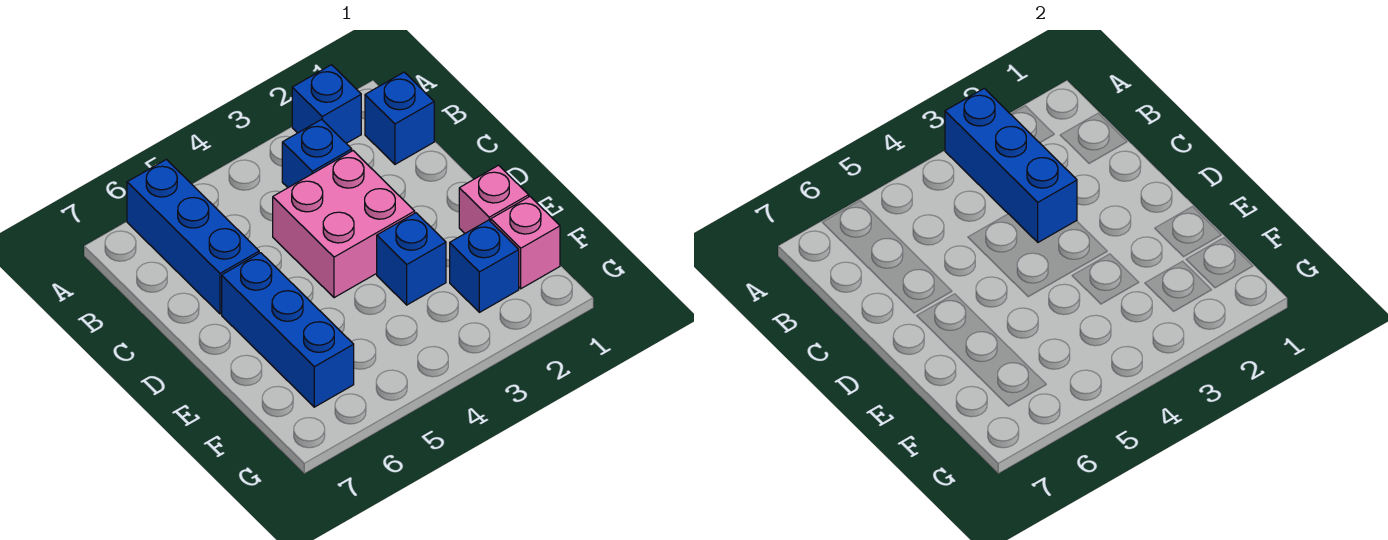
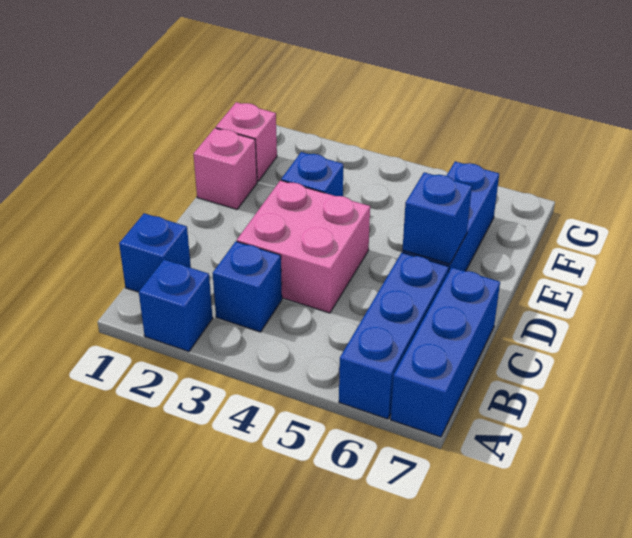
blue brick A3:C3 level 2 -> blue brick A7:C7 level 1
blue brick F2 level 1 -> blue brick D6 level 2

